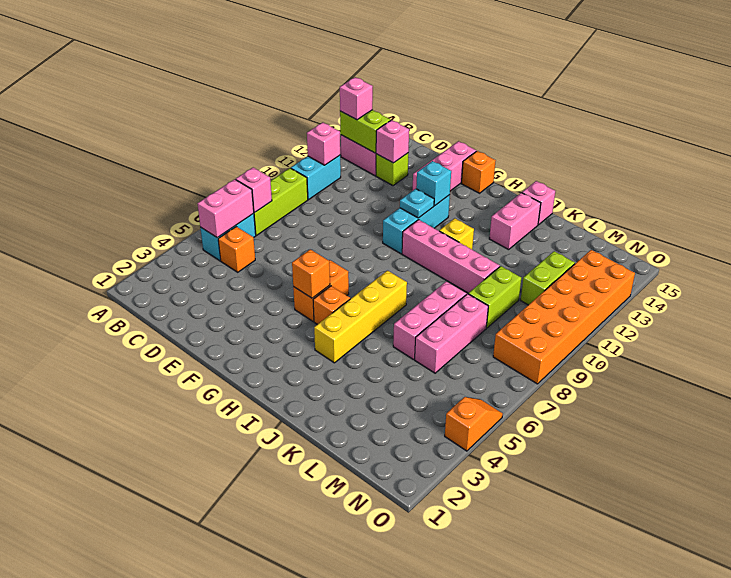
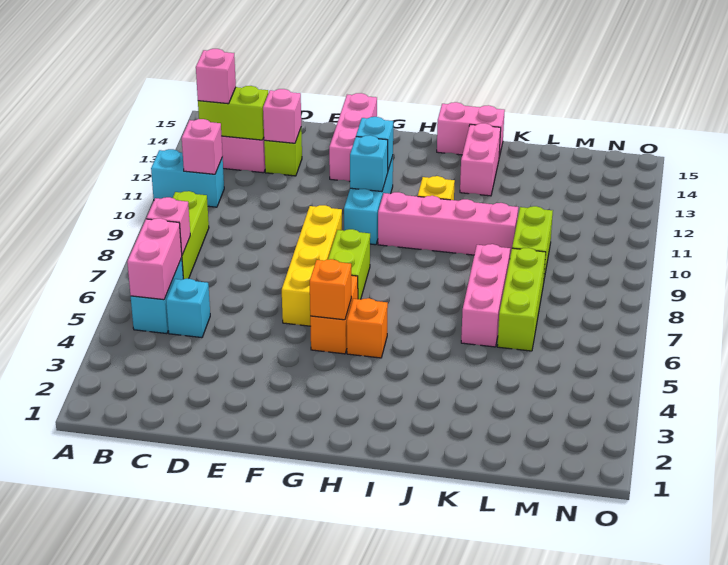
cyan brick B10:B11 level 1 -> cyan brick A11:B11 level 1
orange brick C5 level 1 -> cyan brick C5 level 1
cyan plate G11 level 2 -> cyan brick G11 level 2
orange brick G15 level 1 -> none
yellow brick I4:I7 level 1 -> yellow brick F6:F9 level 1
pink brick J15 level 1 -> pink brick I15:J15 level 1
pink brick L6:L8 level 1 -> lime brick L6:L8 level 1
lime brick M11:M12 level 1 -> lime brick G7:G8 level 1
orange brick N8:O13 level 1 -> none
orange slope O4:O5 level 1 top 4 -> none

